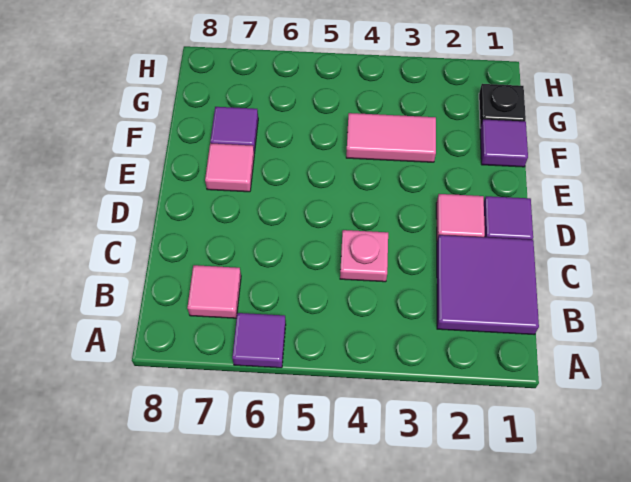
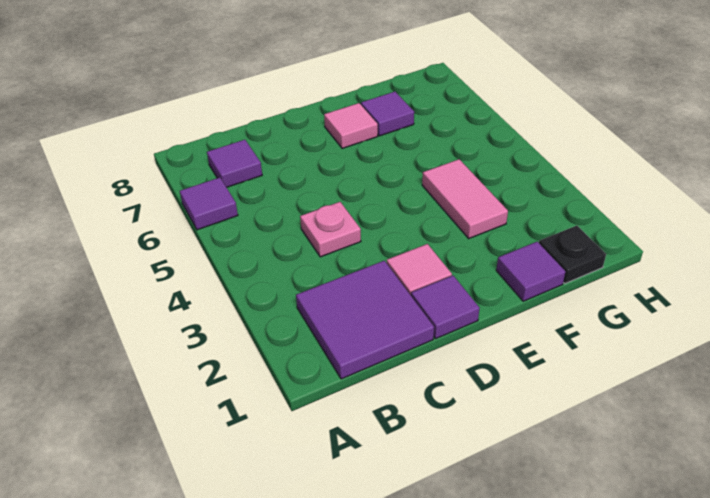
pink tile B7 level 1 -> purple tile B7 level 1

